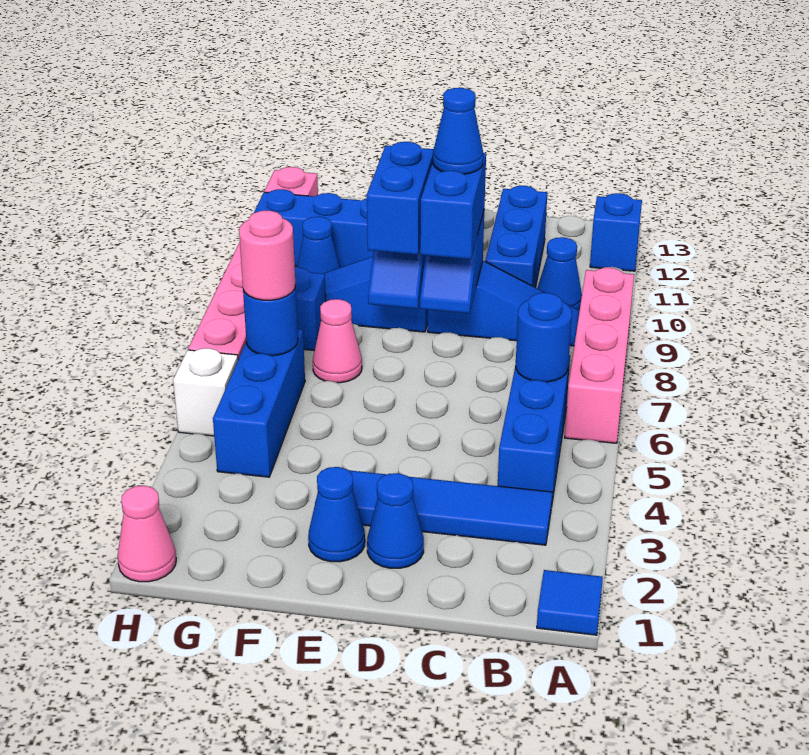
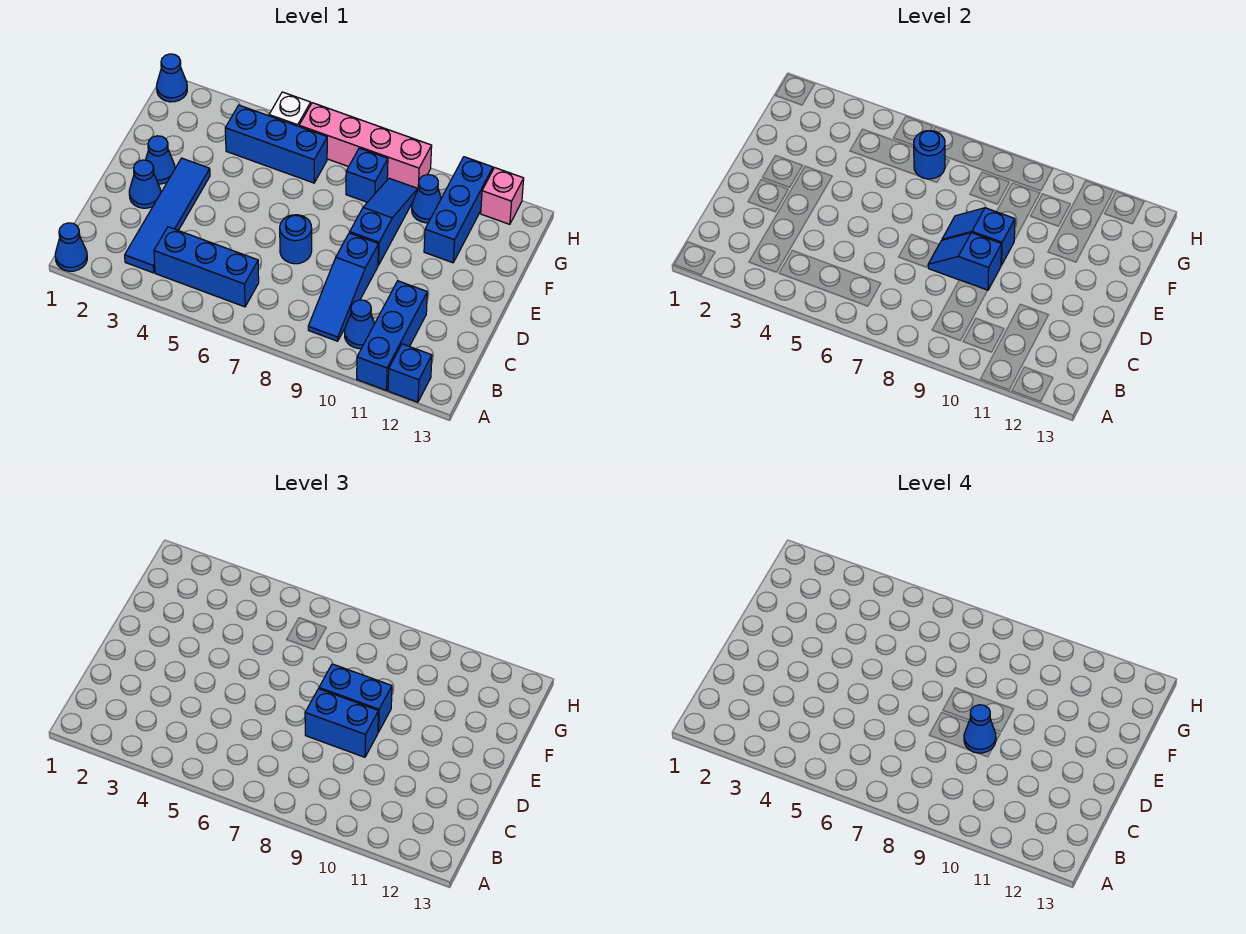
blue tile A1 level 1 -> blue cone A1 level 1
pink brick A6:A9 level 1 -> none
blue round brick B6 level 2 -> blue round brick D7 level 1
blue brick C10:C12 level 1 -> blue brick A11:C11 level 1
pink cone F7 level 1 -> none
pink round brick G6 level 3 -> none
pink cone H1 level 1 -> blue cone H1 level 1

